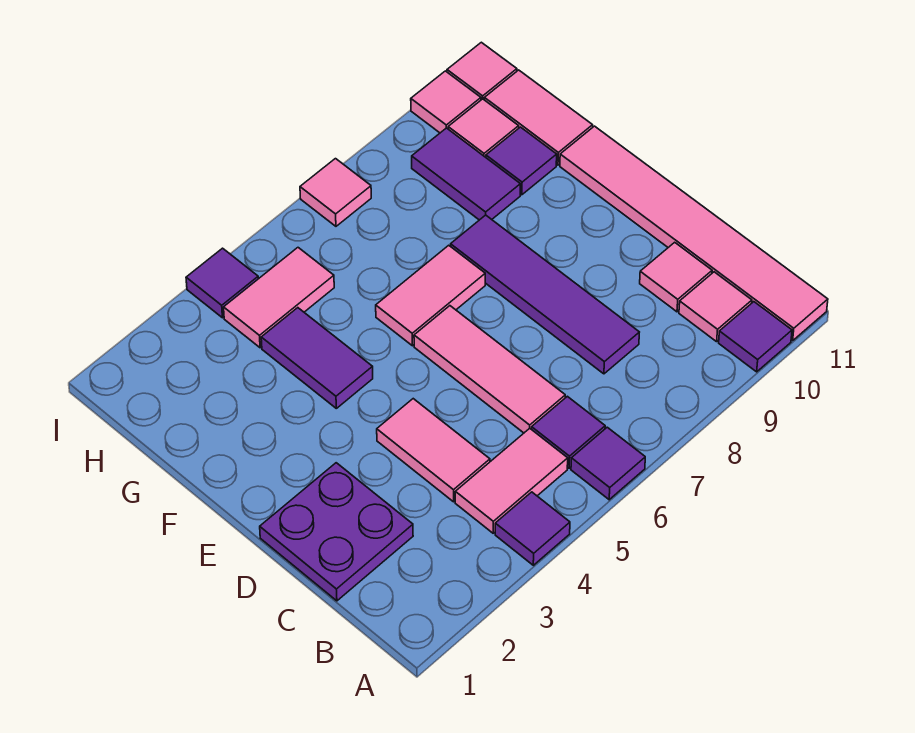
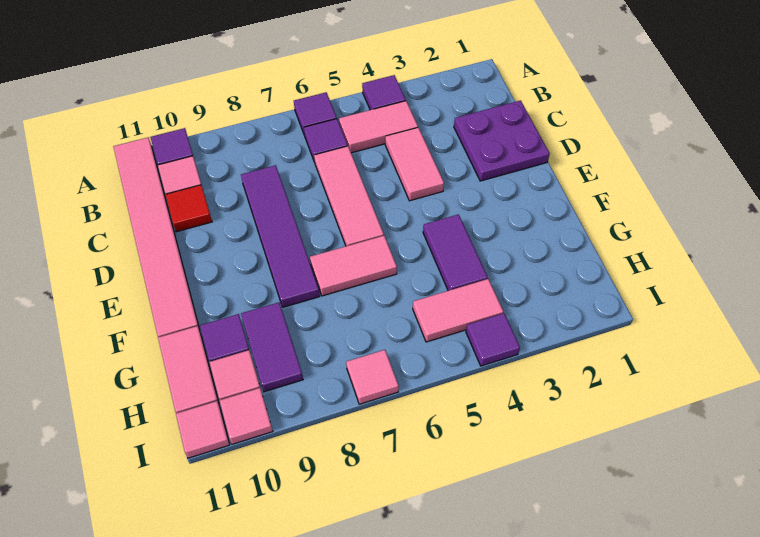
pink tile C10 level 1 -> red tile C10 level 1

